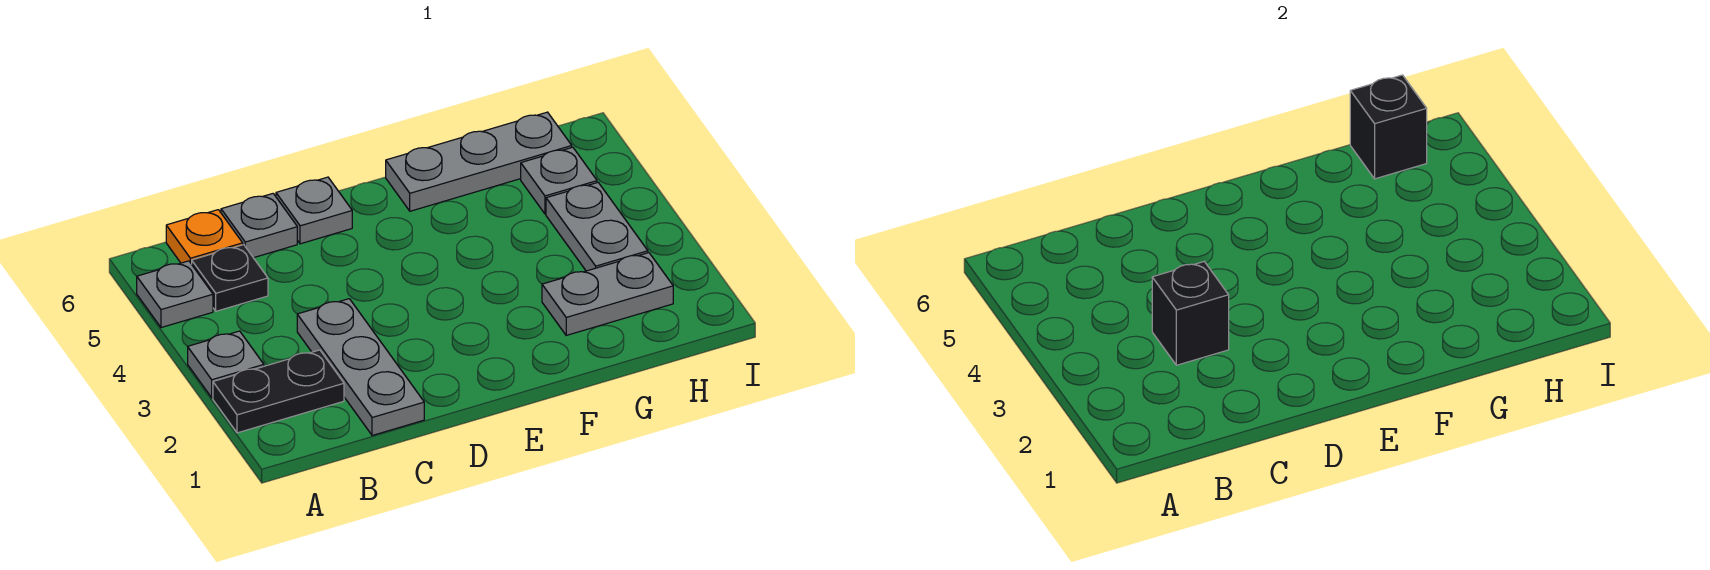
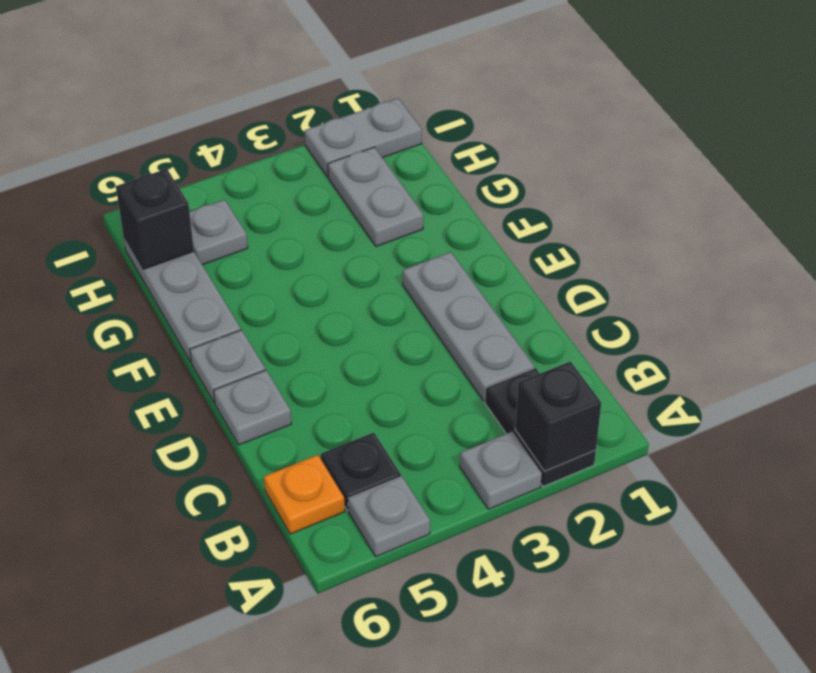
grey plate C1:C3 level 1 -> grey plate C2:E2 level 1
black brick C3 level 2 -> black brick A2 level 2
grey plate C6 level 1 -> grey plate E6 level 1
grey plate H3:H4 level 1 -> grey plate I1:I2 level 1

